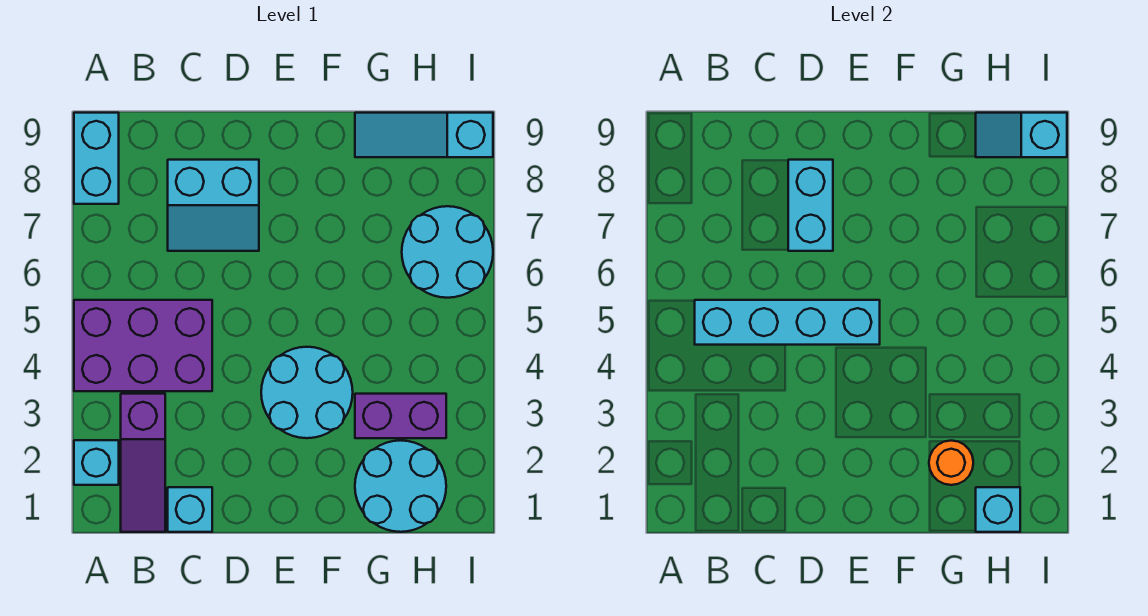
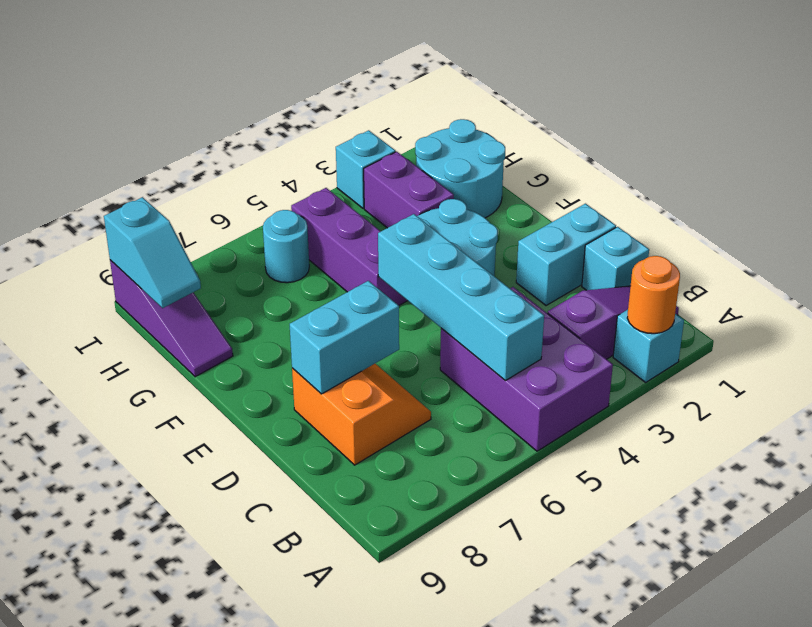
cyan brick A8:A9 level 1 -> cyan brick D1:D2 level 1
cyan slope C7:D8 level 1 top 8 -> orange slope C7:D8 level 1 top 8
none -> purple brick F5:H5 level 1
orange round brick G2 level 2 -> orange round brick A2 level 2
cyan slope G9:I9 level 1 top I -> purple slope G9:I9 level 1 top I
cyan brick H1 level 2 -> cyan brick I3 level 1
cyan round brick H6:I7 level 1 -> cyan round brick H6 level 1

